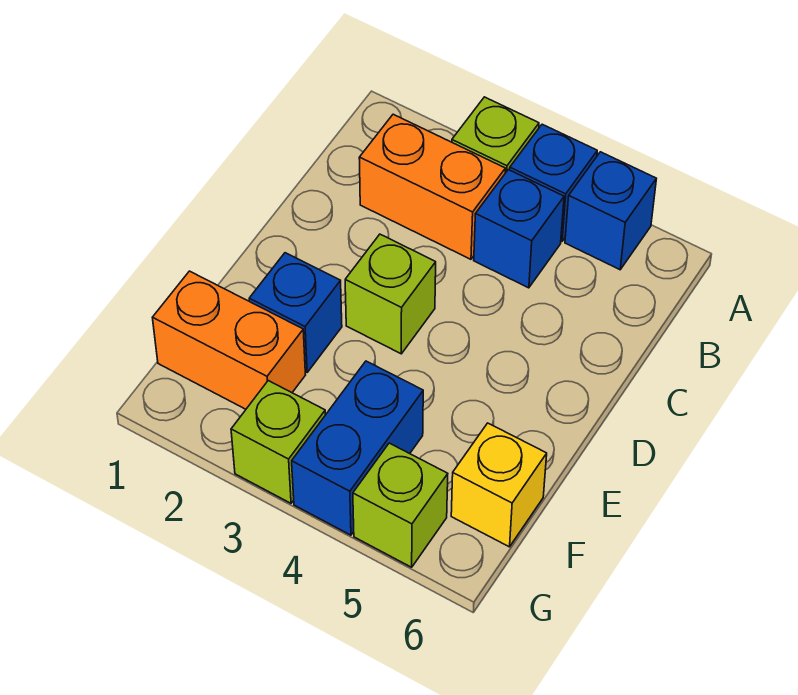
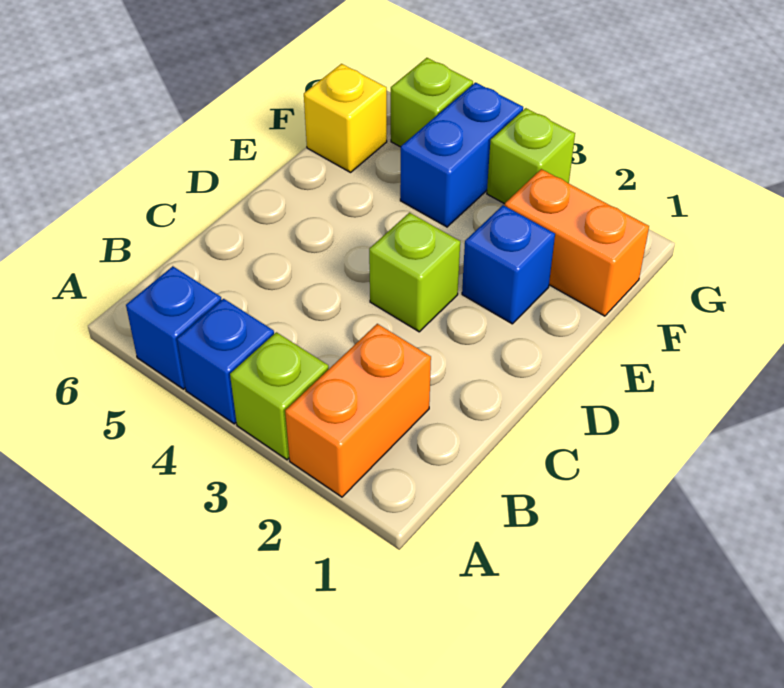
orange brick B2:B3 level 1 -> orange brick A2:B2 level 1
blue brick B4 level 1 -> none

